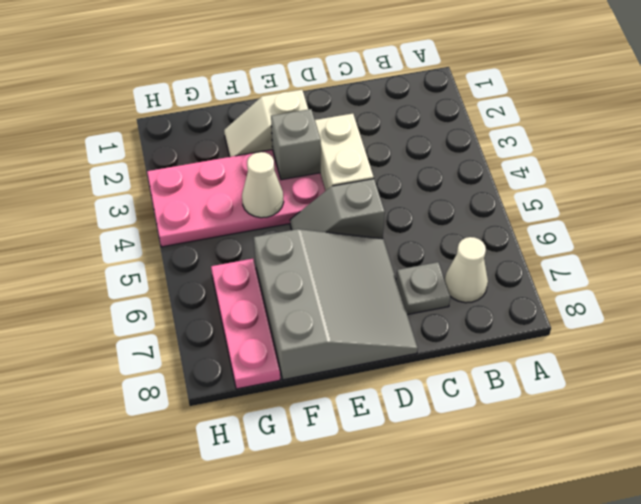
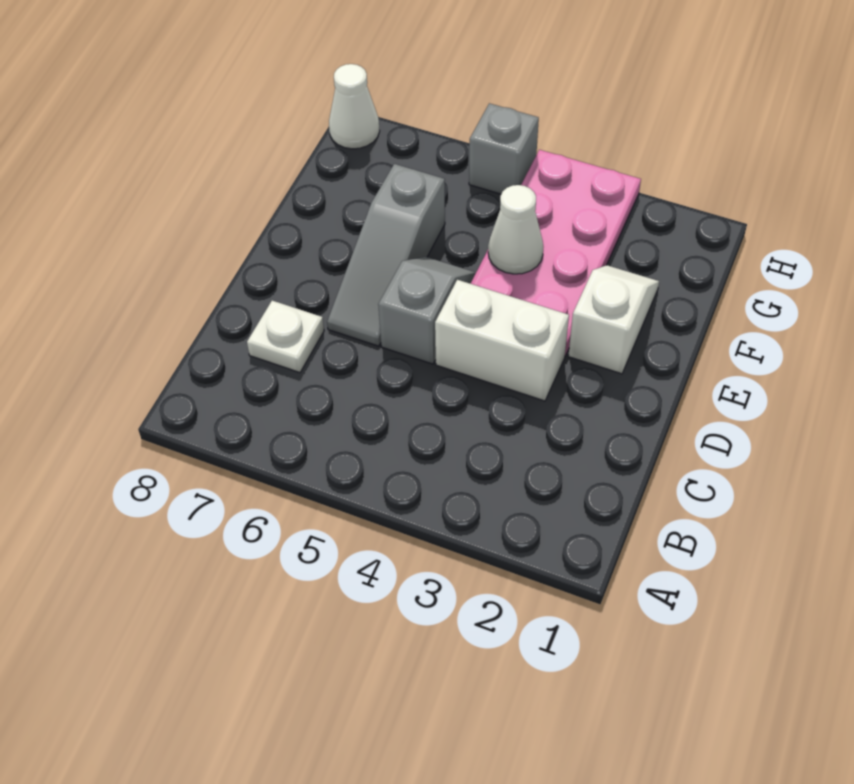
white cone B7 level 1 -> white cone H8 level 1
grey plate C7 level 1 -> white plate C7 level 1
grey slope D6:F8 level 1 top F -> grey slope D6:F6 level 1 top F
grey brick E3 level 2 -> grey brick H5 level 1
pink plate G6:G8 level 1 -> none

